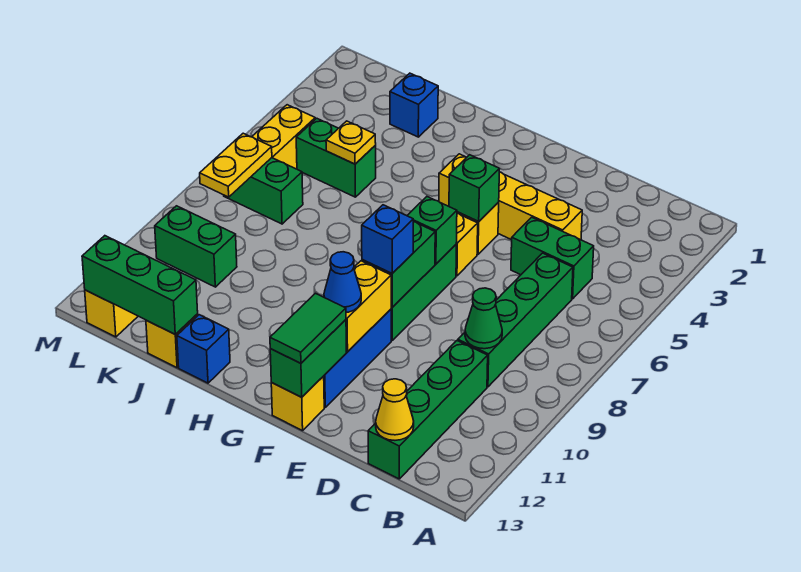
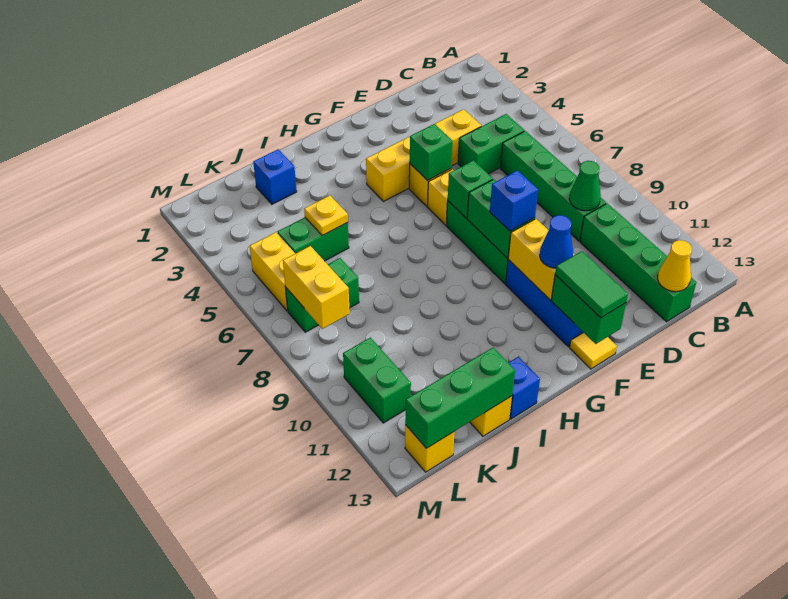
yellow brick F13 level 1 -> yellow tile F13 level 1
green brick K10:L10 level 1 -> green brick L10:L11 level 1
yellow plate L7:L8 level 2 -> yellow brick L7:L8 level 2

